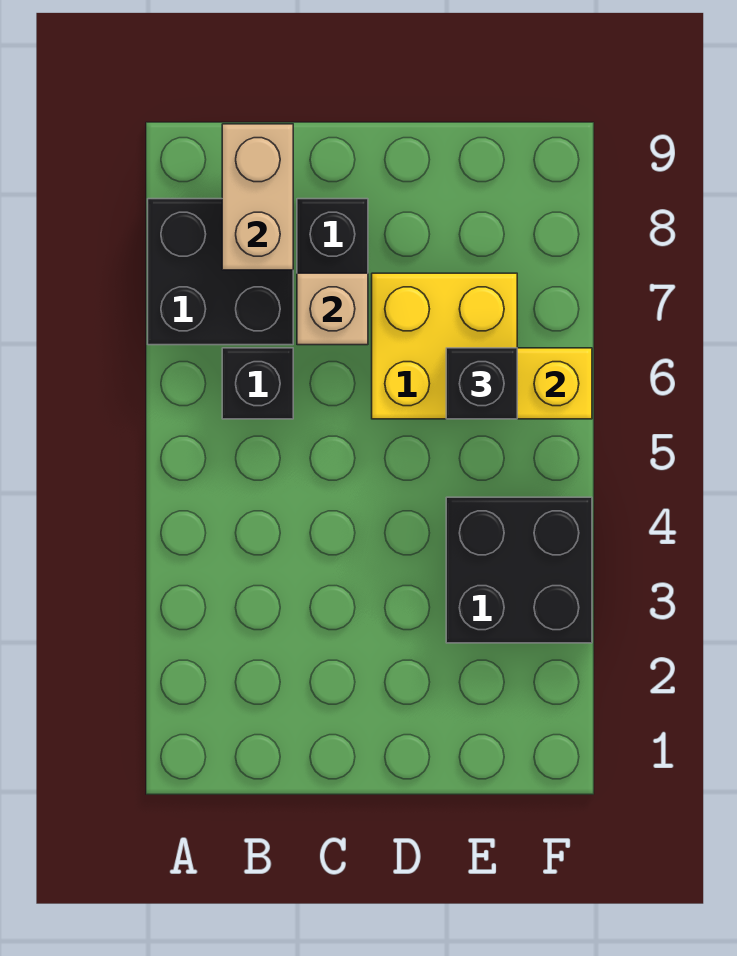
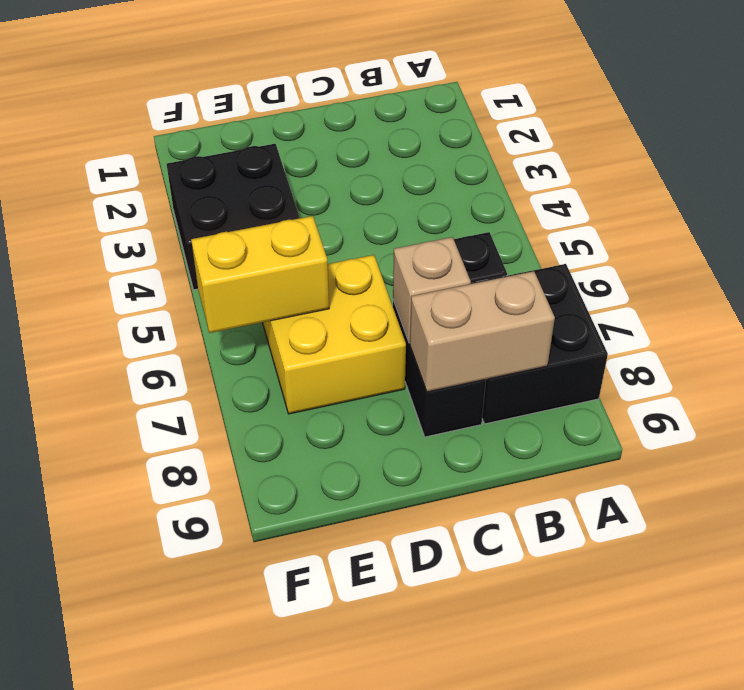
tan brick B8:B9 level 2 -> tan brick B8:C8 level 2
black brick E6 level 3 -> none

